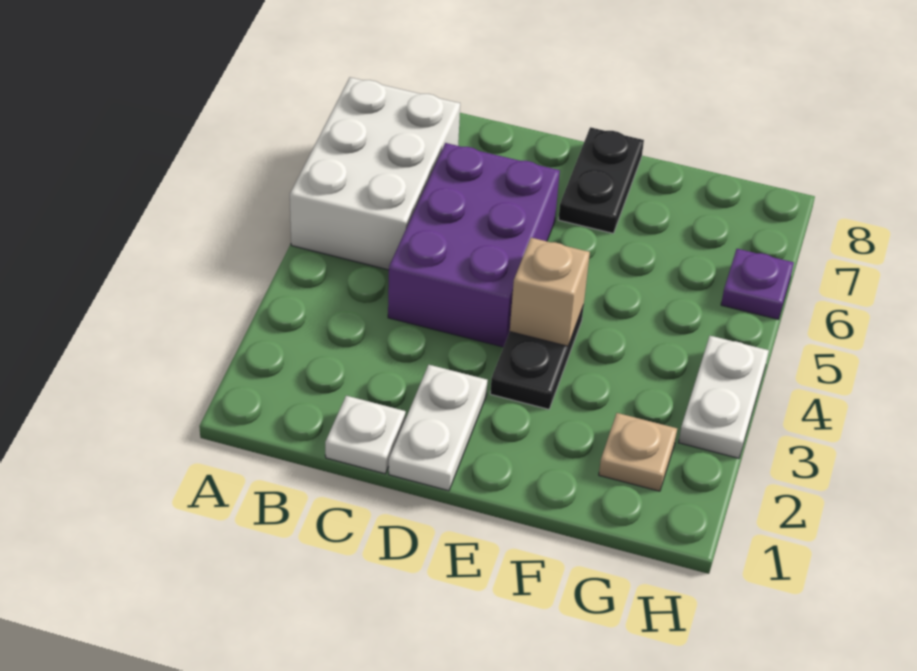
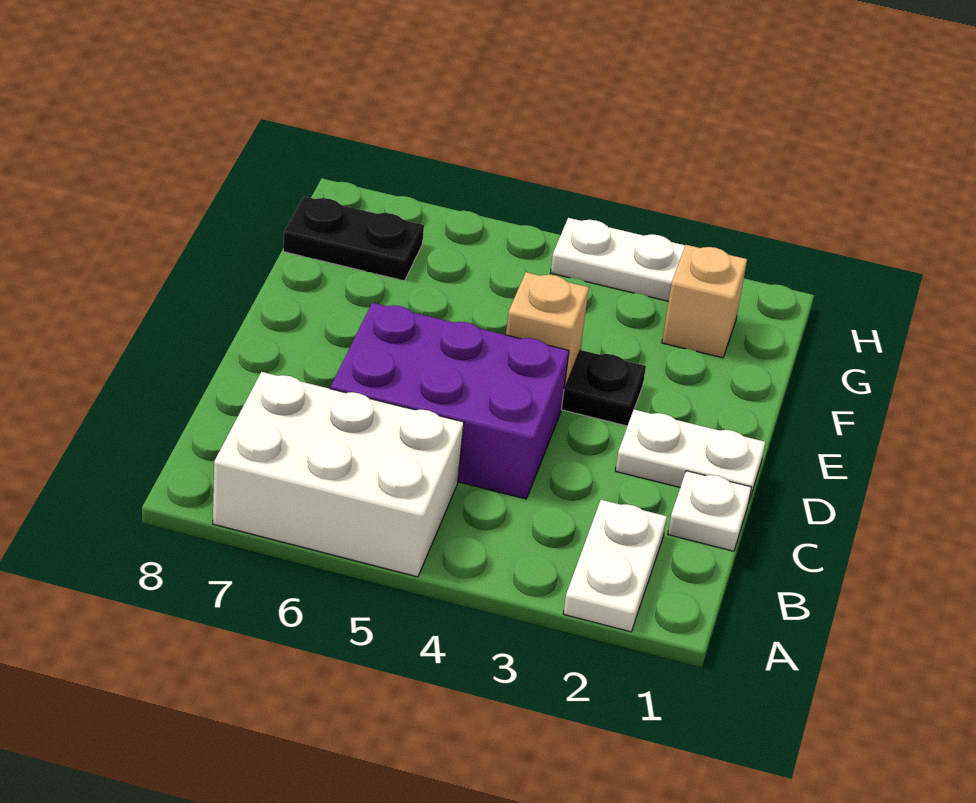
none -> white plate A2:B2 level 1
black plate E7:E8 level 1 -> black plate G7:G8 level 1
tan plate G2 level 1 -> tan brick G2 level 1
purple plate H6 level 1 -> none

